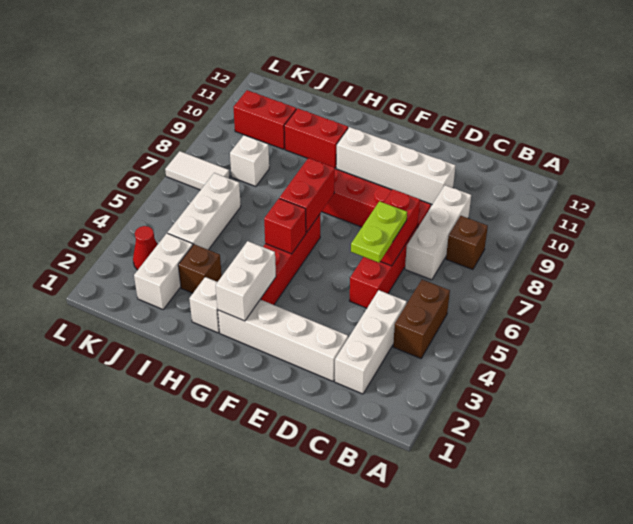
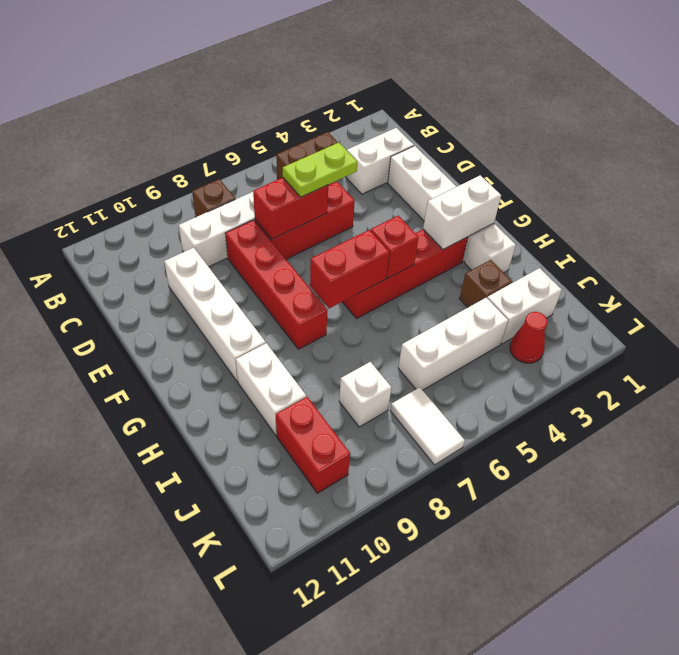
white brick C2:C4 level 1 -> white brick C2:C3 level 1
red brick H10:I10 level 1 -> white brick H10:I10 level 1

